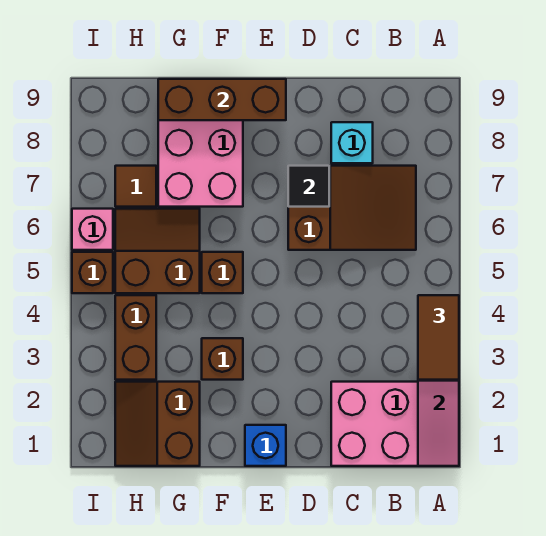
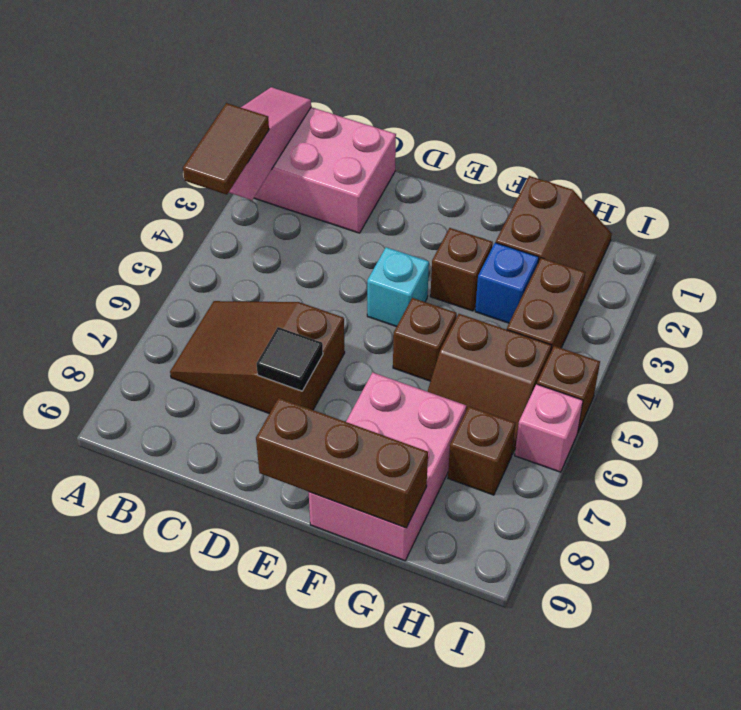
cyan brick C8 level 1 -> cyan brick E4 level 1
blue brick E1 level 1 -> blue brick G3 level 1
brown tile H7 level 1 -> brown brick H7 level 1

